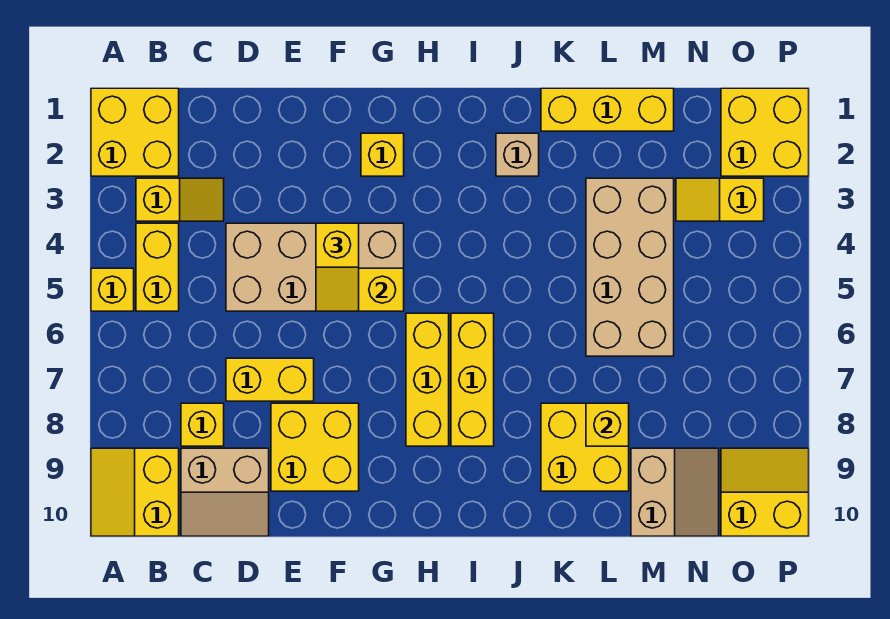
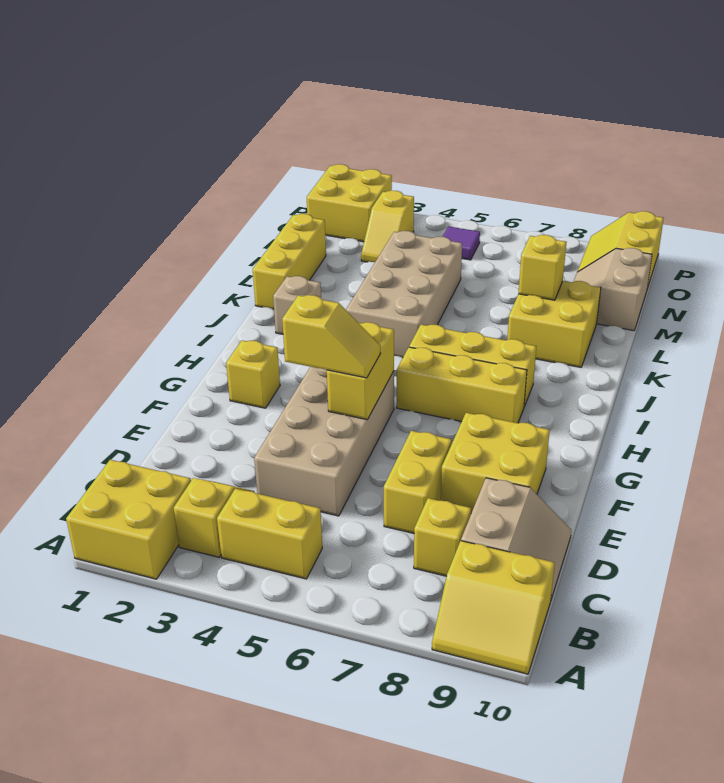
yellow brick A5 level 1 -> none
tan brick L3:M6 level 1 -> tan brick J4:M5 level 1
tan slope M9:N10 level 1 top M -> tan slope M9:N10 level 1 top 10
none -> purple tile O5 level 1

